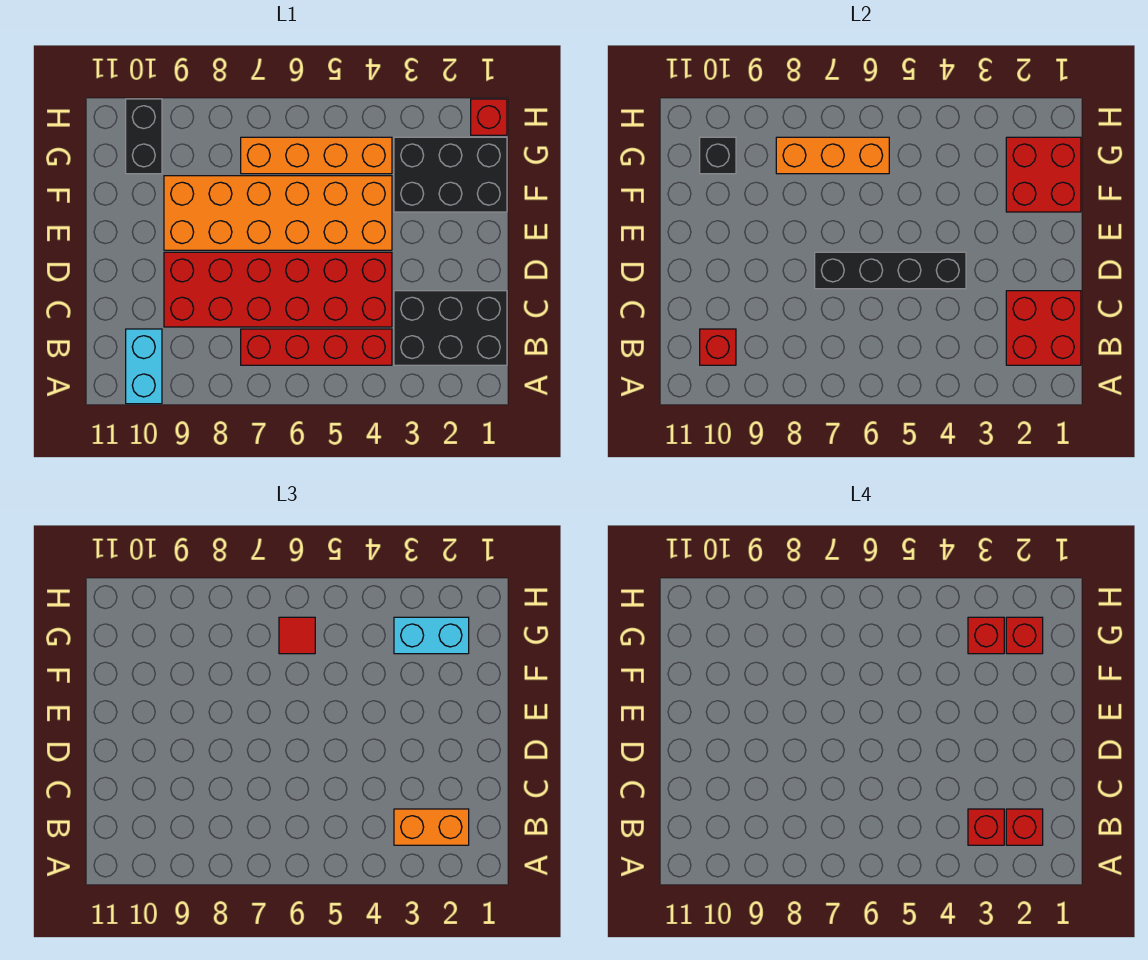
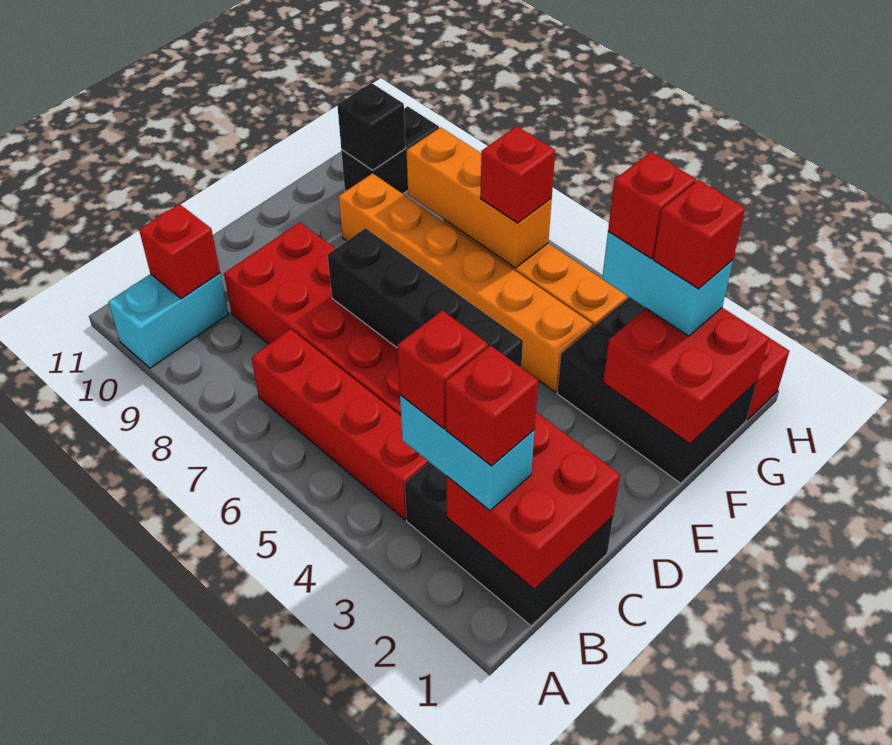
orange brick B2:B3 level 3 -> cyan brick B2:B3 level 3
orange brick E4:F9 level 1 -> orange brick F4:F9 level 1
red tile G6 level 3 -> red brick G6 level 3

